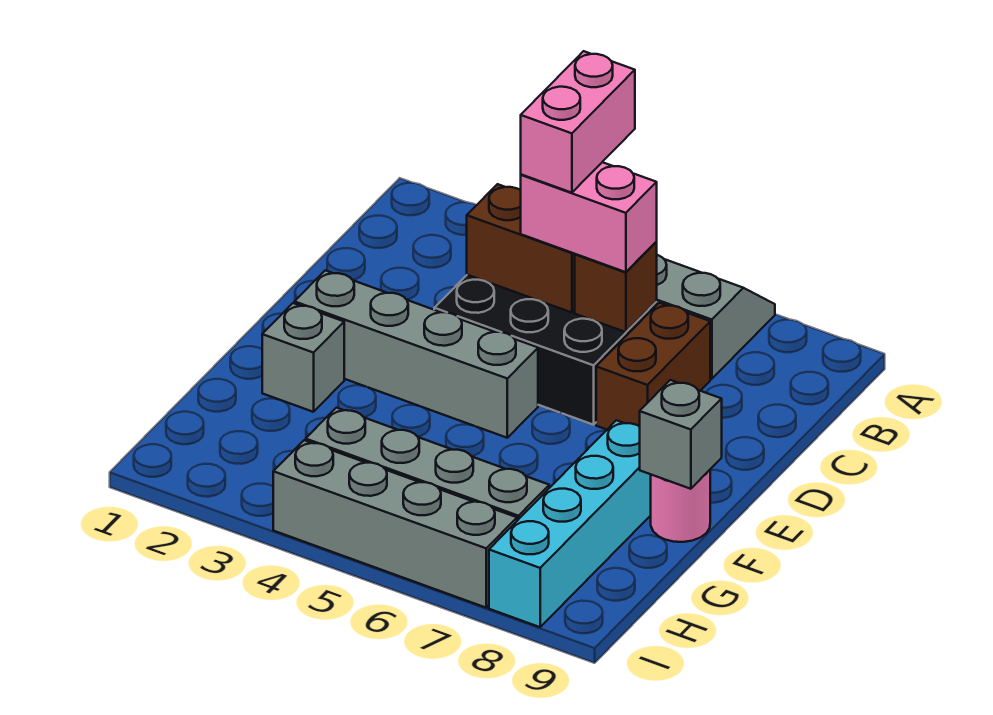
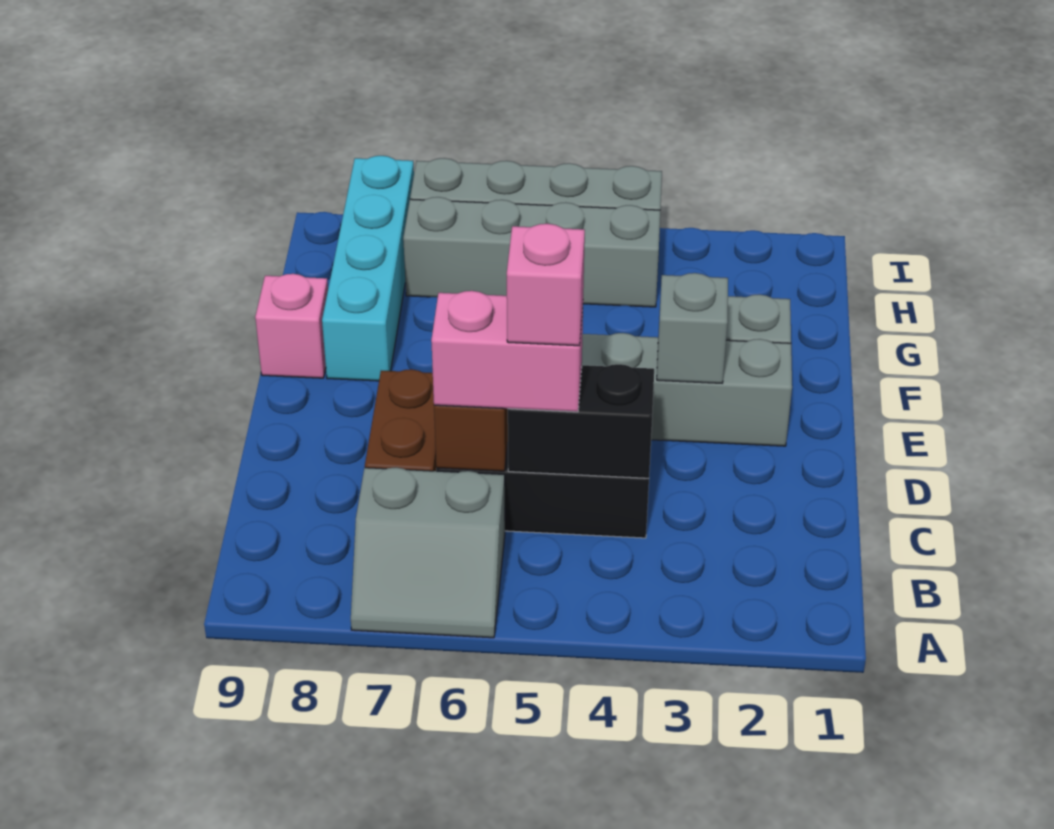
pink brick B5:C5 level 4 -> pink brick C5 level 4
brown brick C4:C5 level 2 -> black brick C4:C5 level 2
pink round brick F9 level 1 -> pink brick F9 level 1
grey brick F9 level 2 -> grey brick E3 level 2

